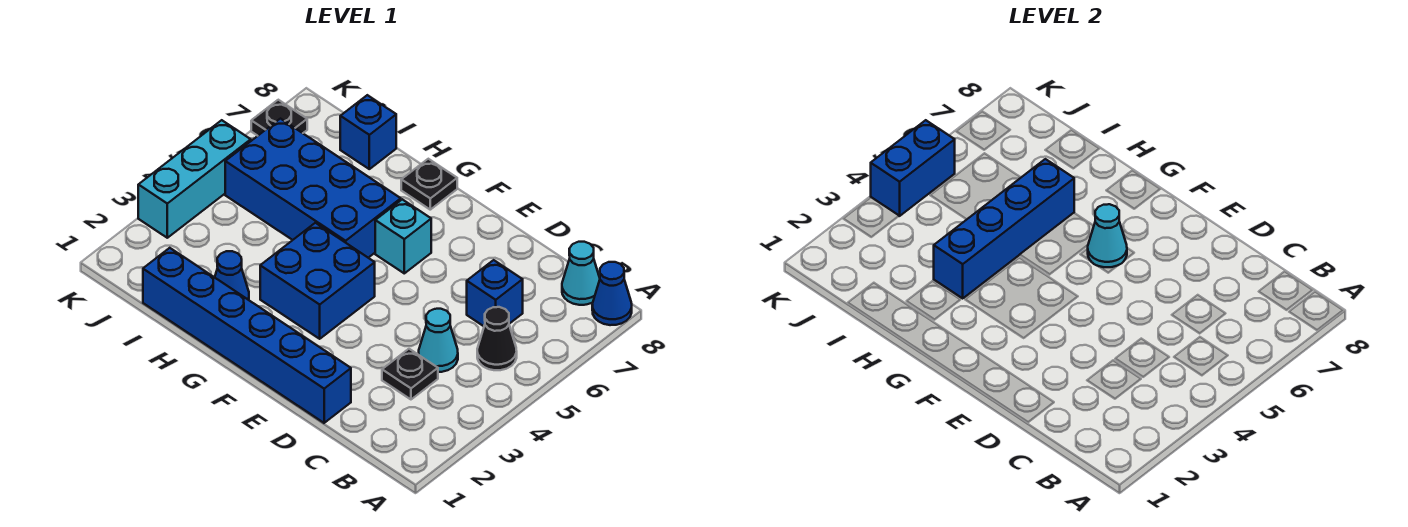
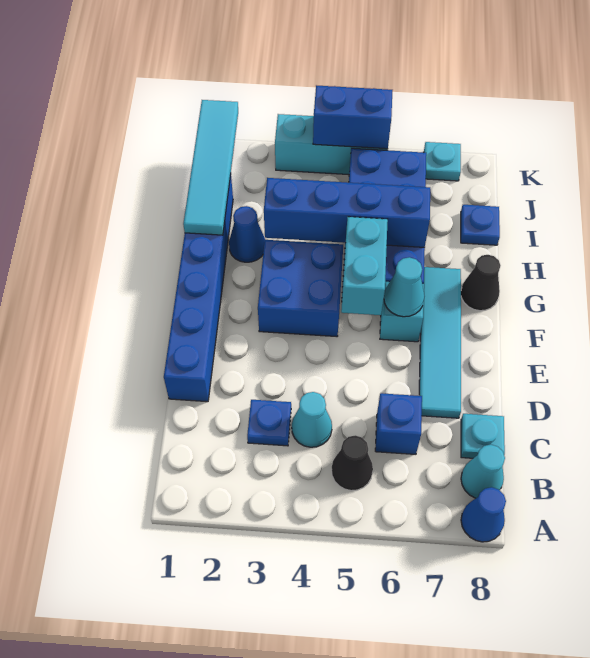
black plate C3 level 1 -> blue plate C3 level 1
none -> cyan plate C8 level 1
none -> cyan tile D7:G7 level 1
none -> cyan brick F5:G5 level 2
black plate G8 level 1 -> black cone G8 level 1
none -> cyan tile H1:K1 level 2
blue brick I8 level 1 -> blue plate I8 level 1
black plate K7 level 1 -> cyan plate K7 level 1

